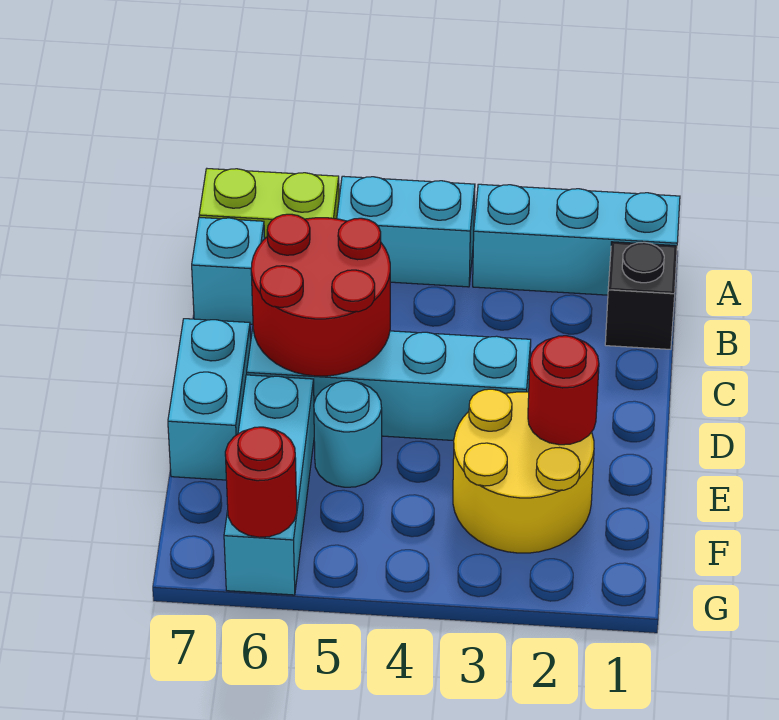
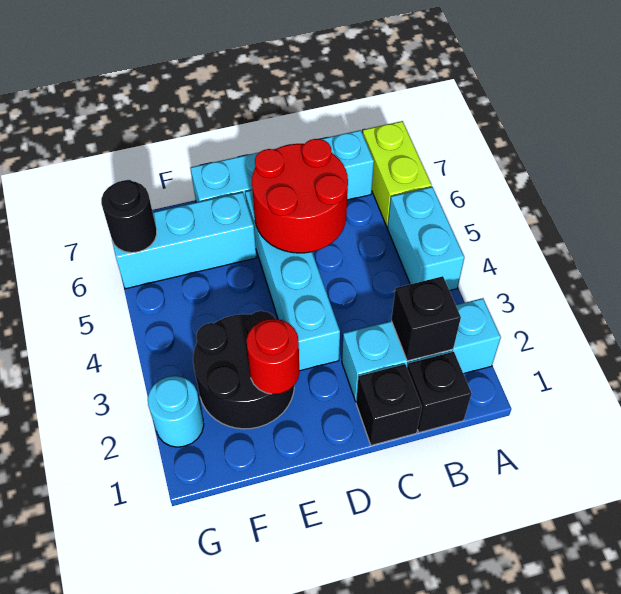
cyan brick A1:A3 level 1 -> cyan brick A2:C2 level 1
none -> black brick B2 level 2
none -> black brick C1 level 1
yellow round brick E2:F3 level 1 -> black round brick E2:F3 level 1
cyan round brick E5 level 1 -> cyan round brick G2 level 1
red round brick G6 level 2 -> black round brick G6 level 2

